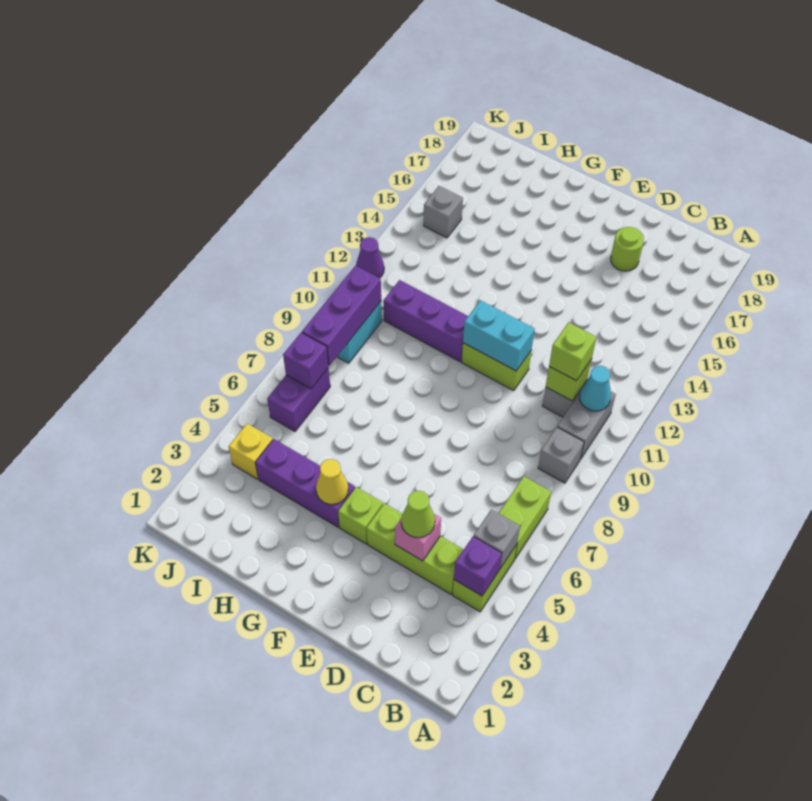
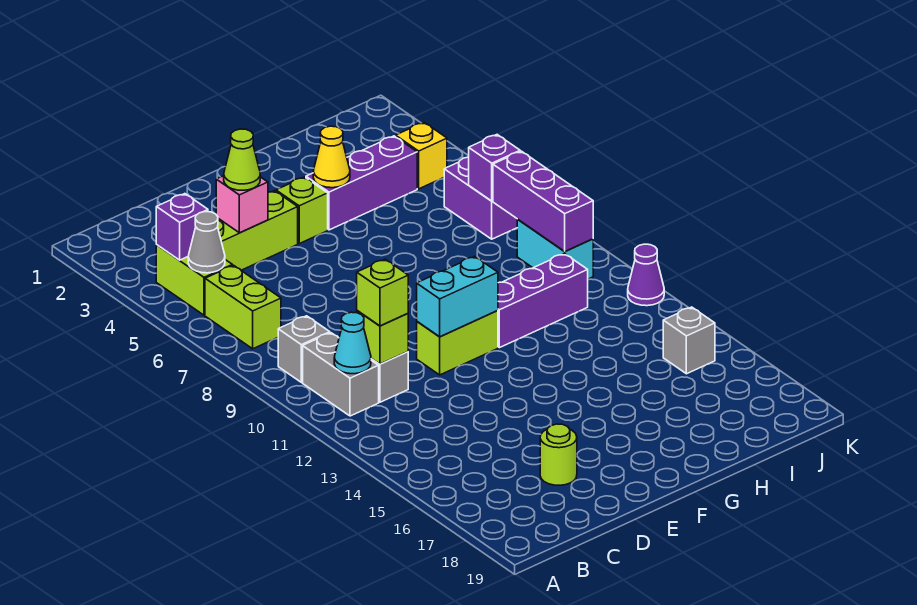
grey brick B5 level 2 -> grey cone B5 level 2

